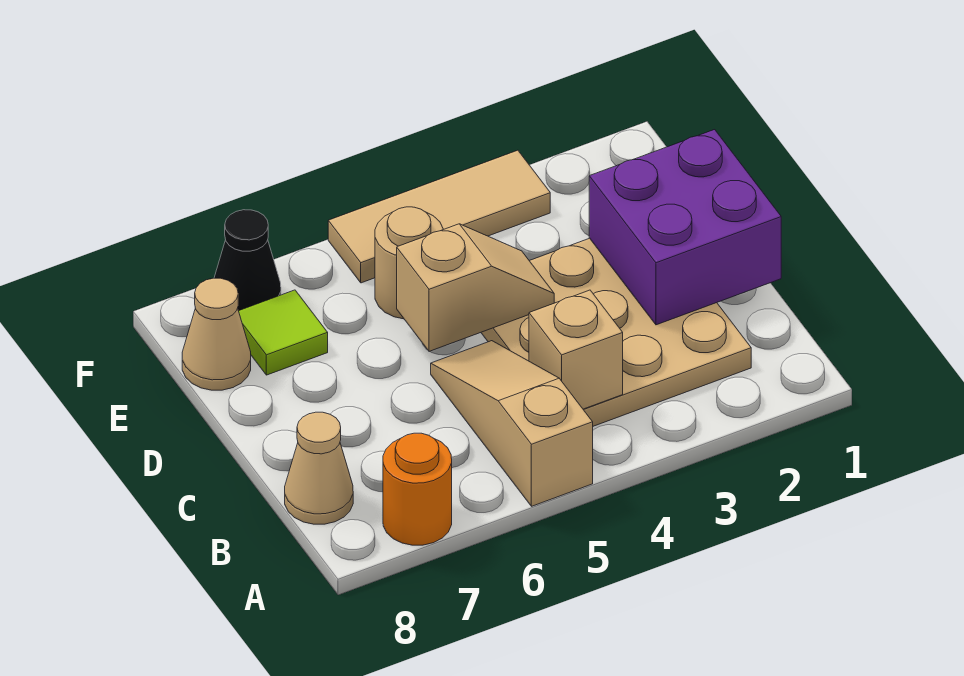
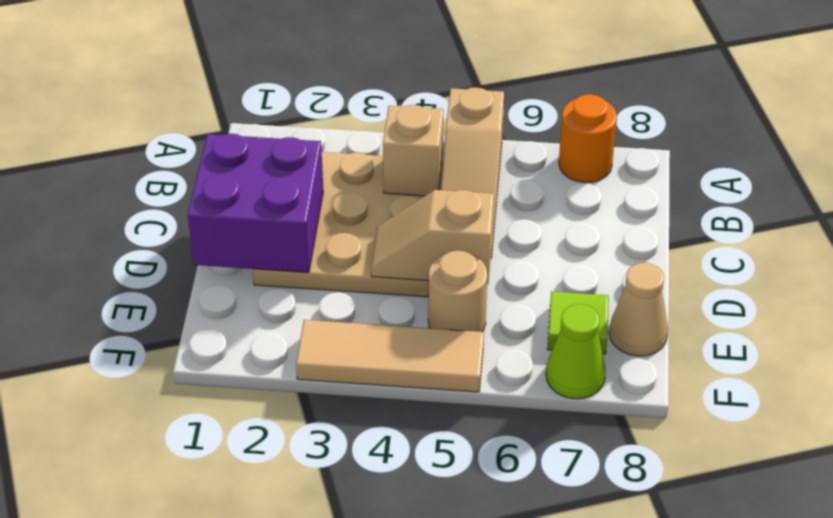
tan cone B8 level 1 -> none
black cone F7 level 1 -> lime cone F7 level 1

